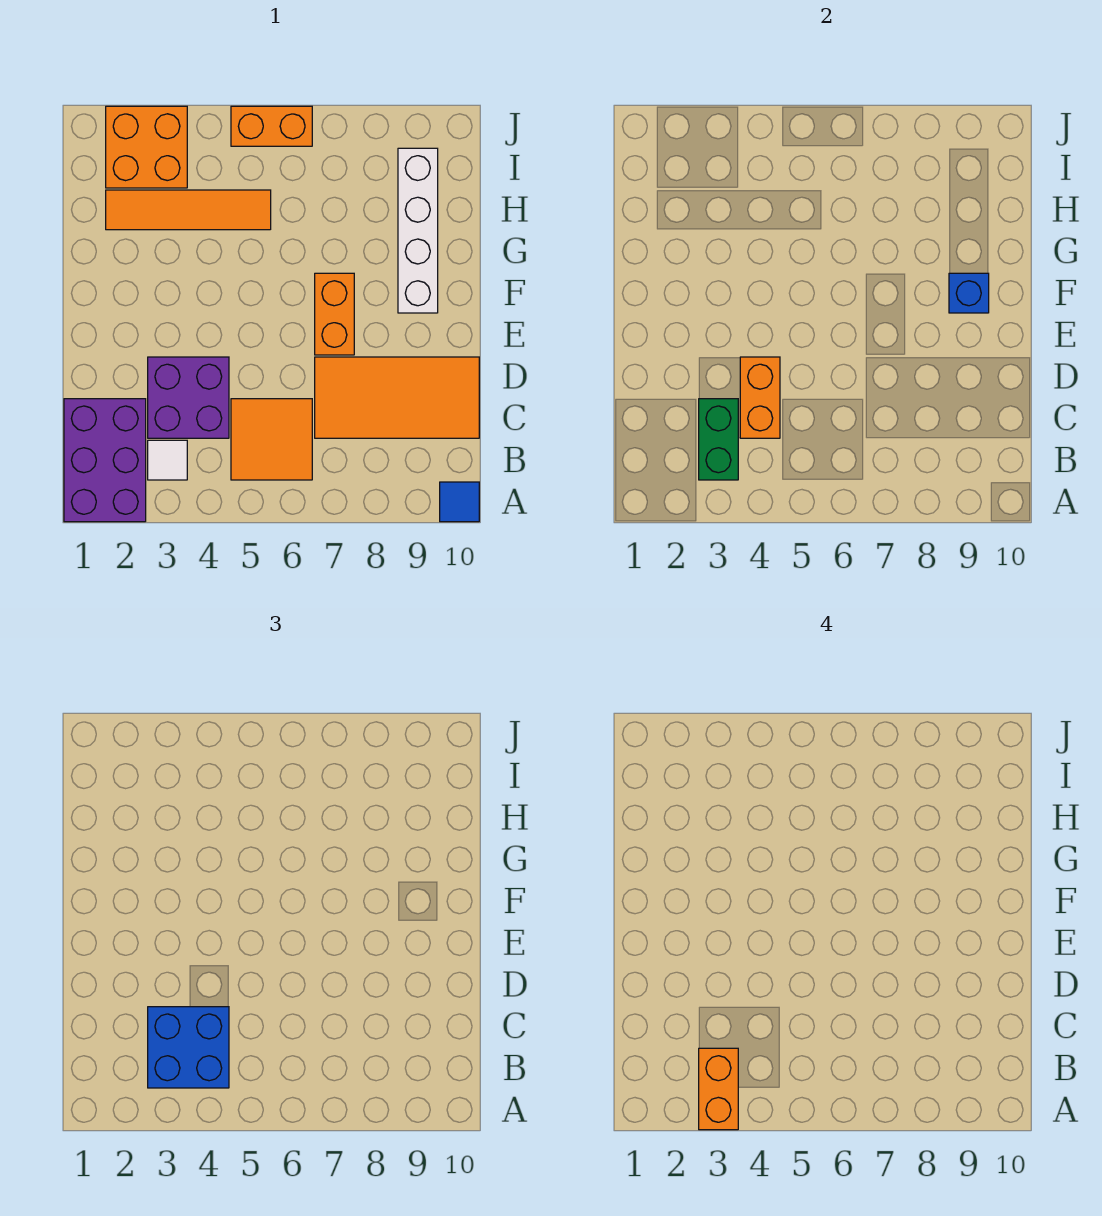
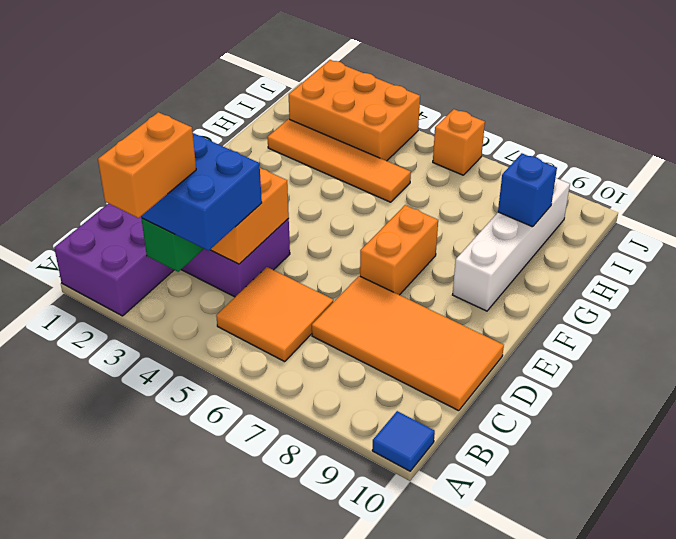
white tile B3 level 1 -> none
blue brick F9 level 2 -> blue brick H9 level 2
orange brick I2:J3 level 1 -> orange brick I2:J4 level 1
orange brick J5:J6 level 1 -> orange brick J6 level 1

